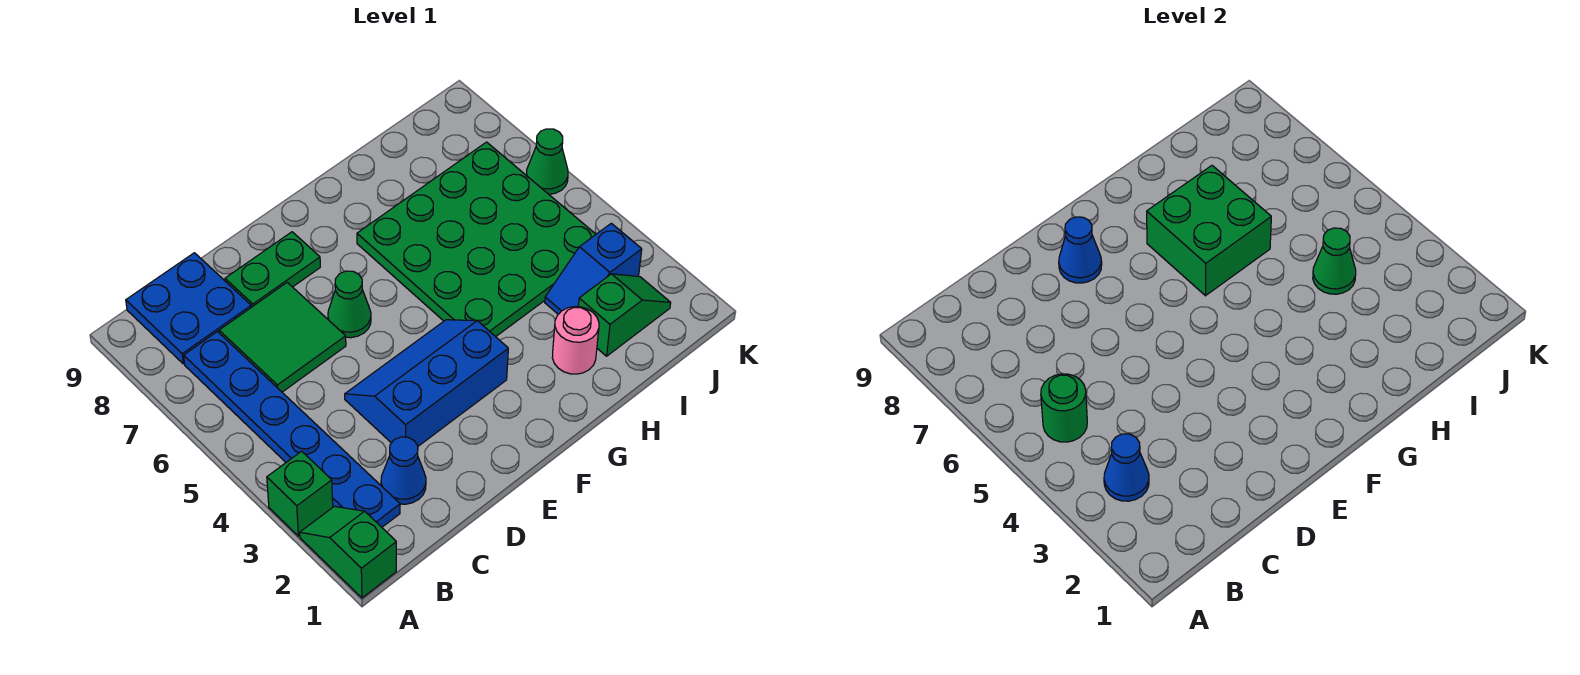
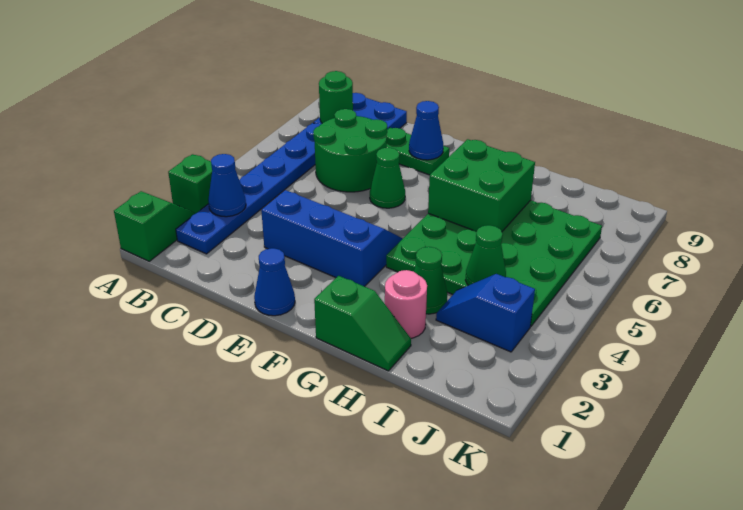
green round brick B5 level 2 -> green round brick B8 level 2
blue cone C2 level 1 -> blue cone E1 level 1
green tile C6:D7 level 1 -> green round brick C6:D7 level 1
green slope I2:J2 level 1 top I -> green slope G1:H1 level 1 top G
green cone K6 level 1 -> green cone H3 level 1

